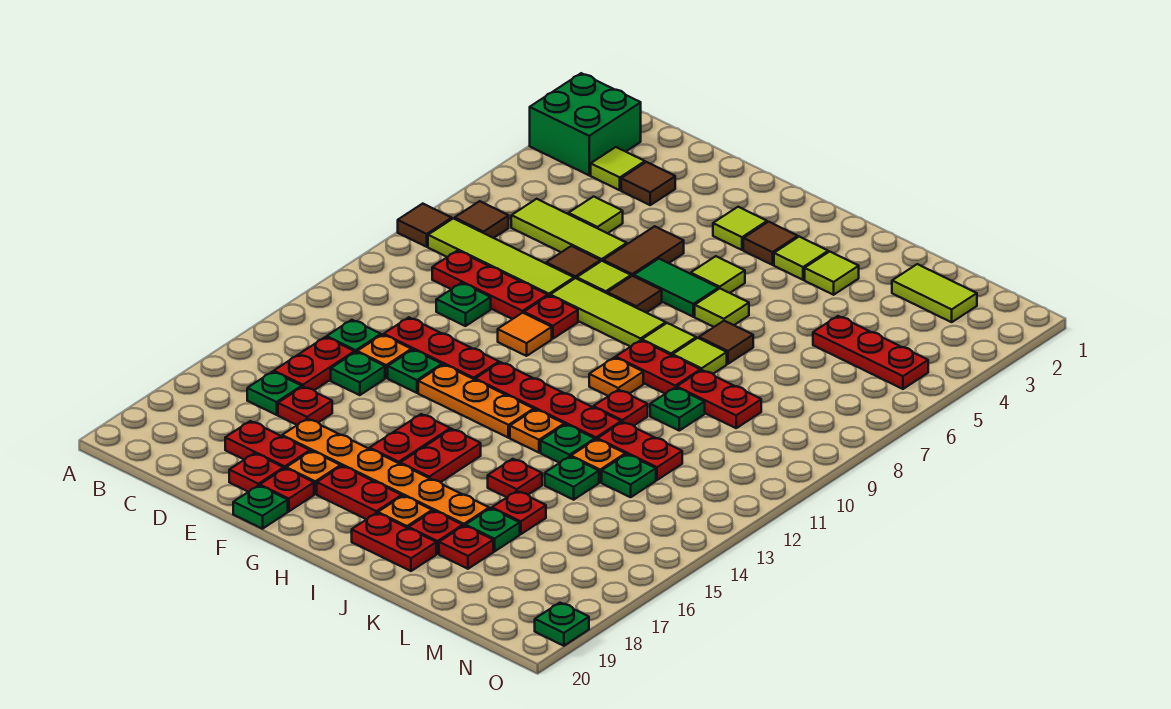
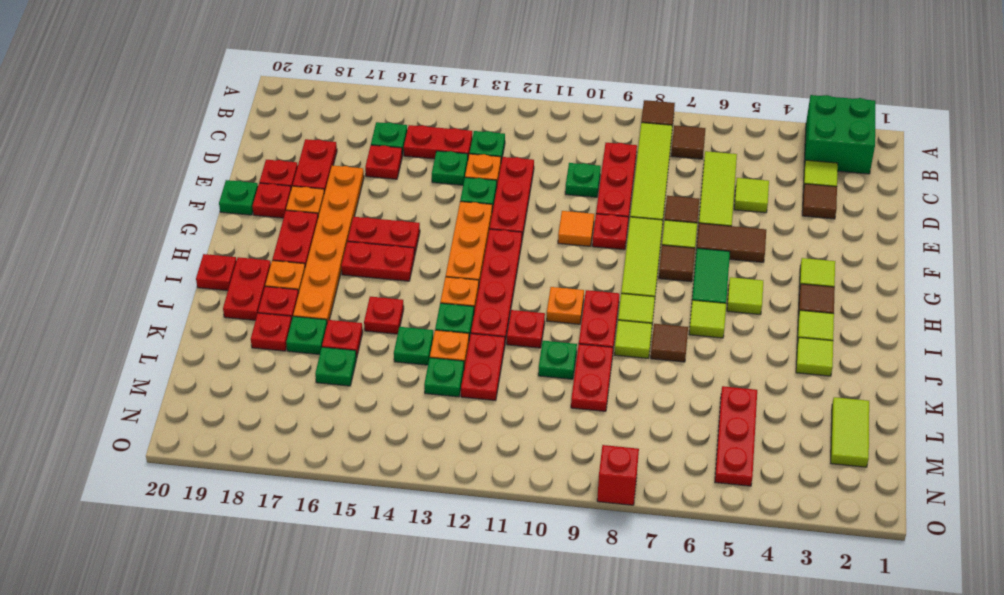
none -> red plate I20 level 1
none -> red brick O8 level 1
green plate O19 level 1 -> green plate L16 level 1

